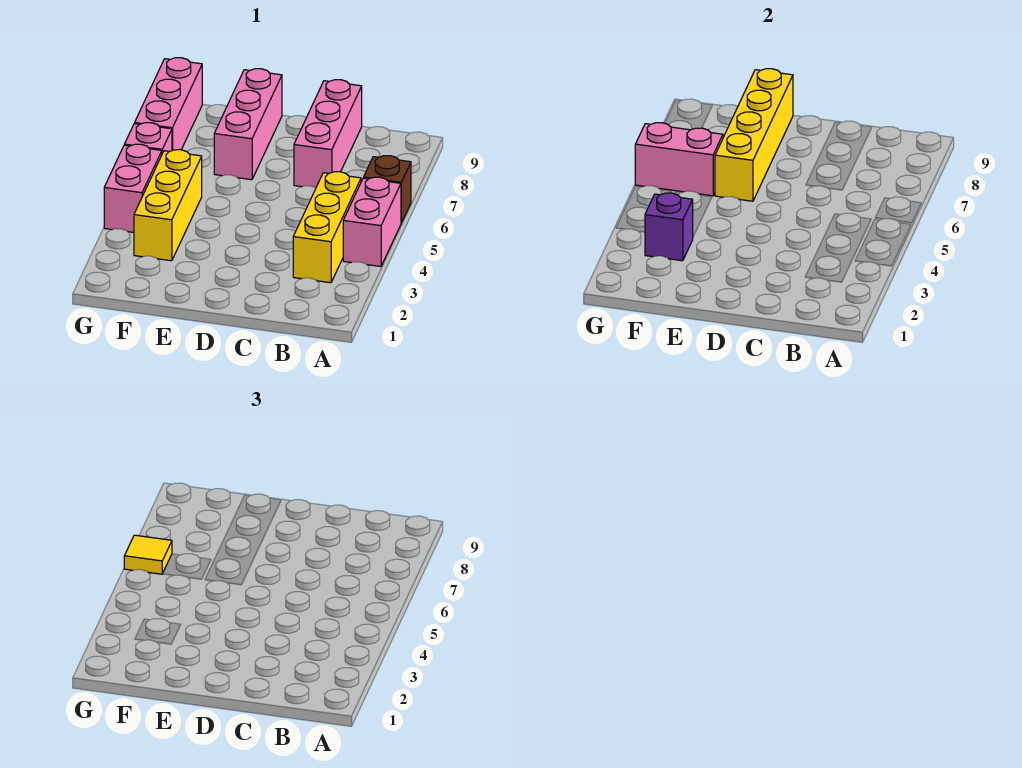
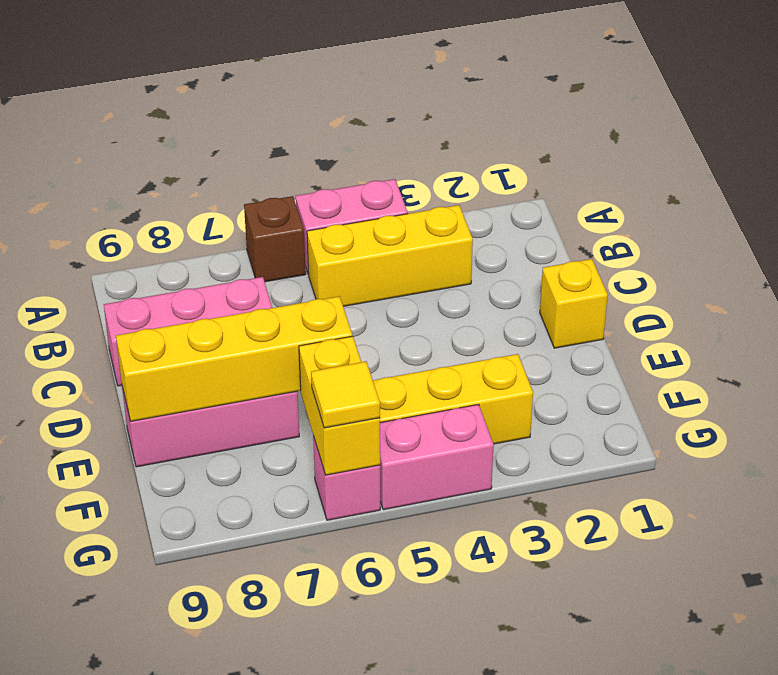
none -> yellow brick D1 level 1
purple brick F3 level 2 -> none
pink brick F6:G6 level 2 -> yellow brick F6:G6 level 2
pink brick G7:G9 level 1 -> none

